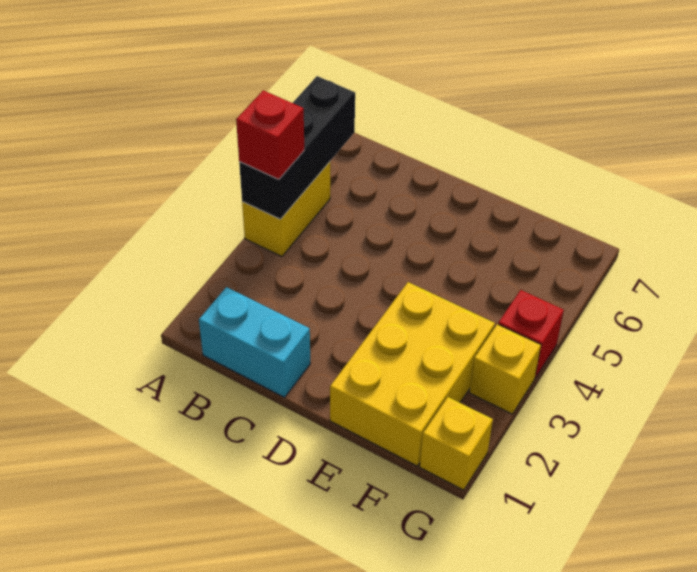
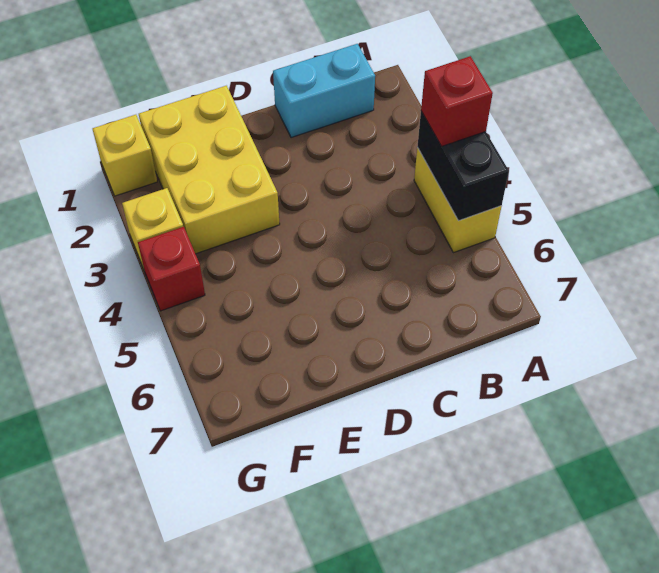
black brick A4:A6 level 2 -> black brick A4:A5 level 2

